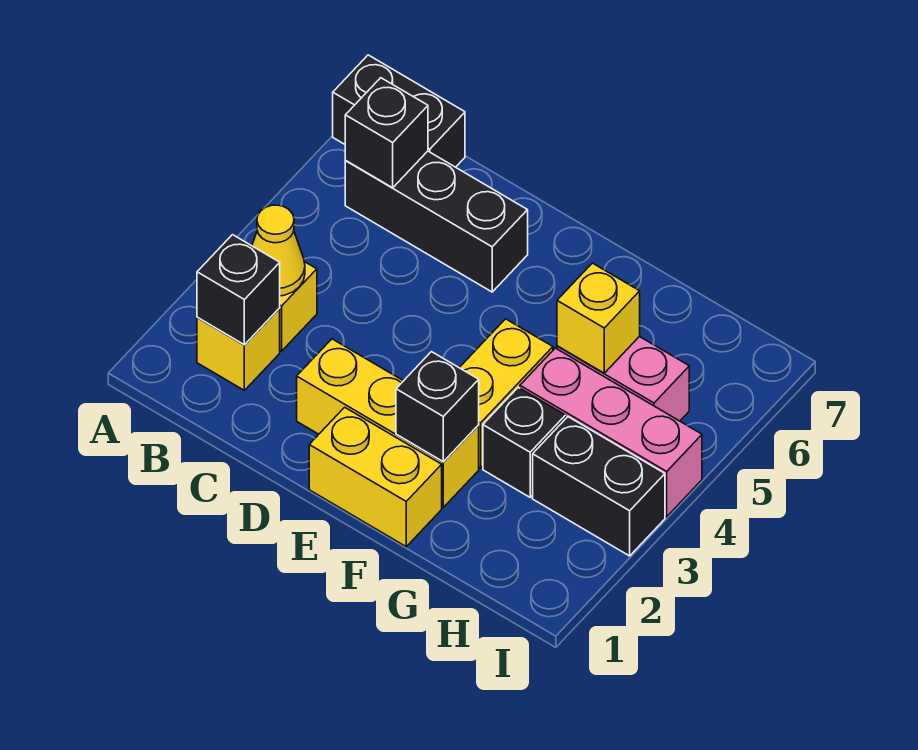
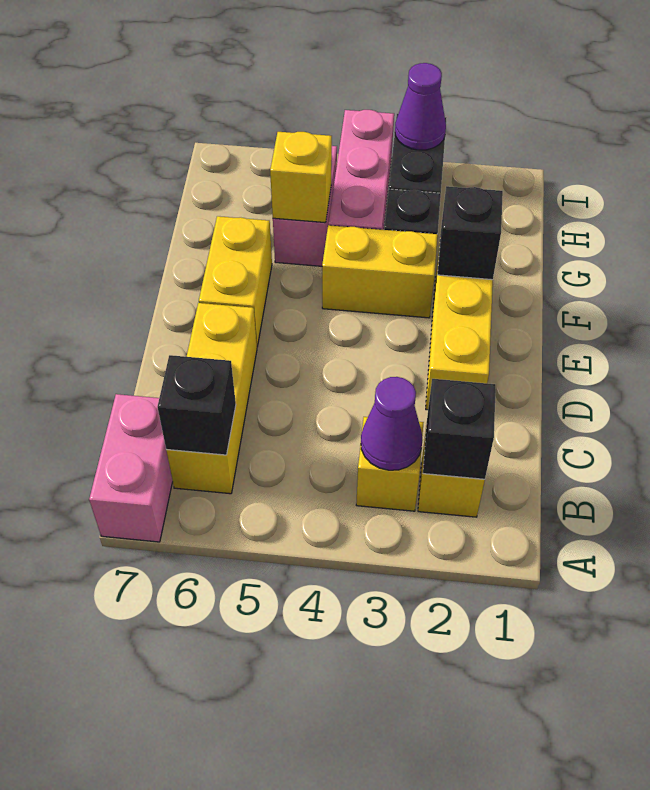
black brick A7:B7 level 1 -> pink brick A7:B7 level 1
yellow cone B3 level 2 -> purple cone B3 level 2
black brick B6:D6 level 1 -> yellow brick B6:D6 level 1
yellow brick E1:F1 level 1 -> yellow brick E6:F6 level 1
none -> purple cone I3 level 2

